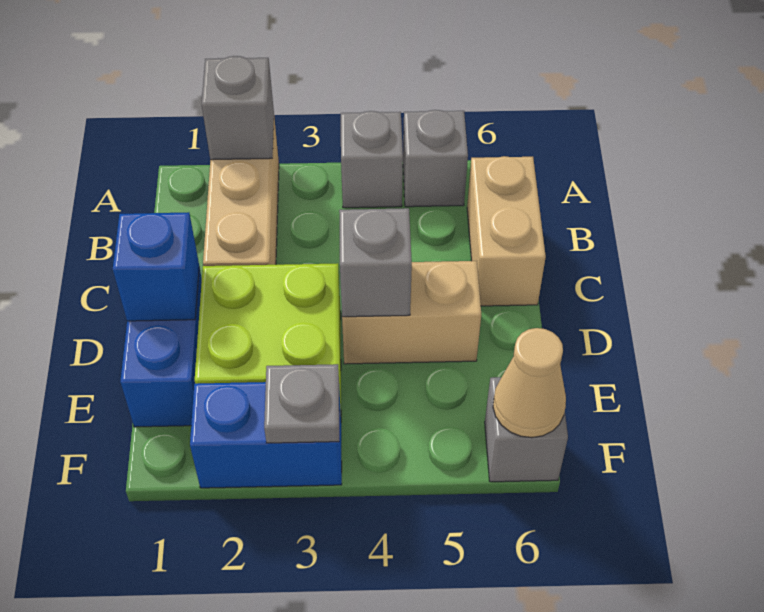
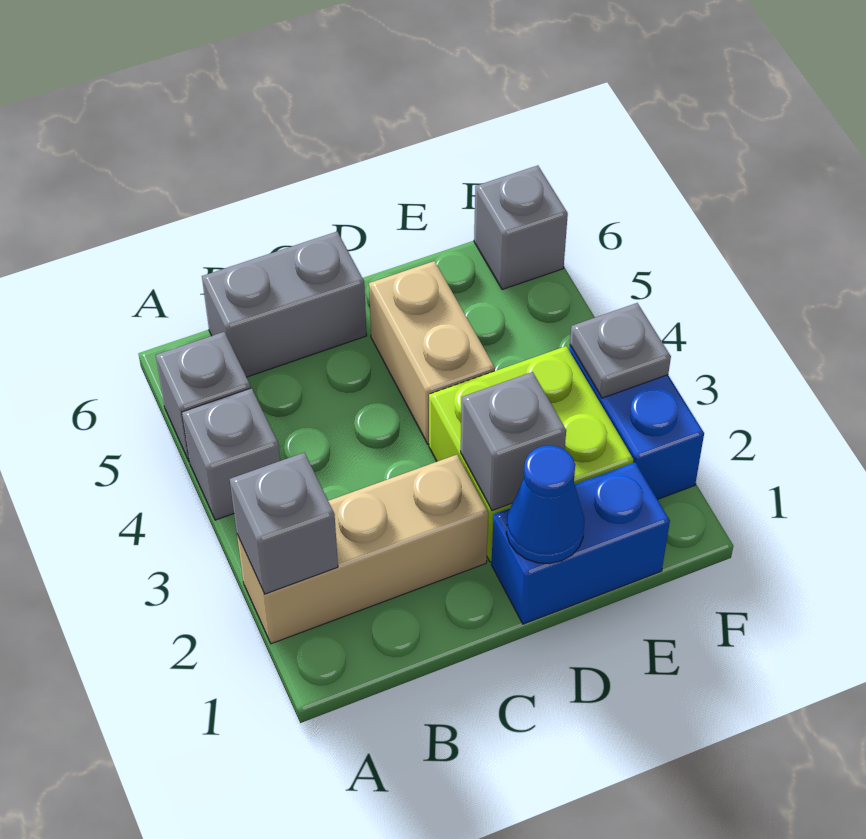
tan brick B6:C6 level 1 -> grey brick B6:C6 level 1
blue brick D1 level 2 -> blue cone D1 level 2
grey brick D4 level 2 -> grey brick D2 level 2
tan cone F6 level 2 -> none

